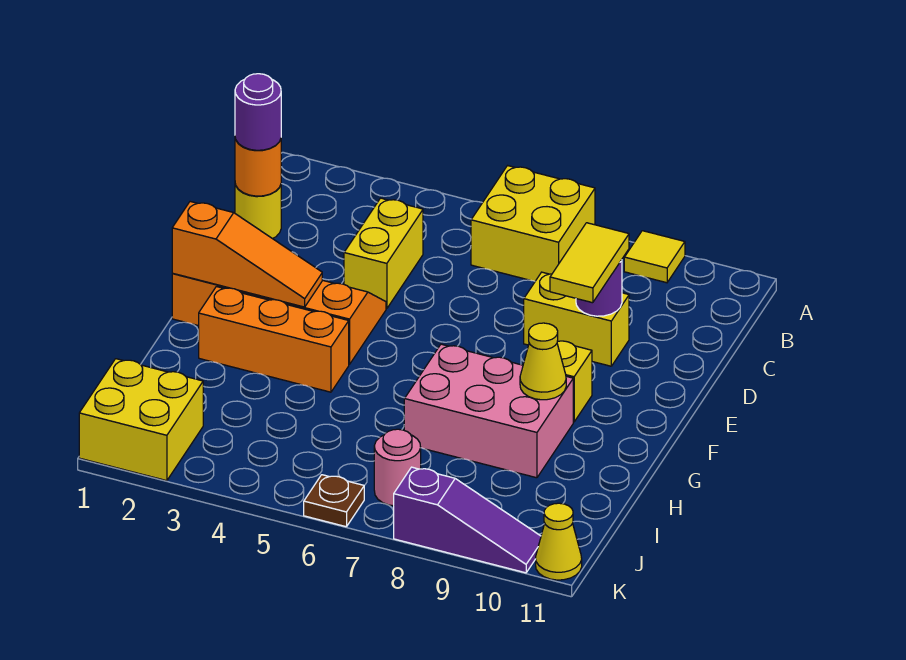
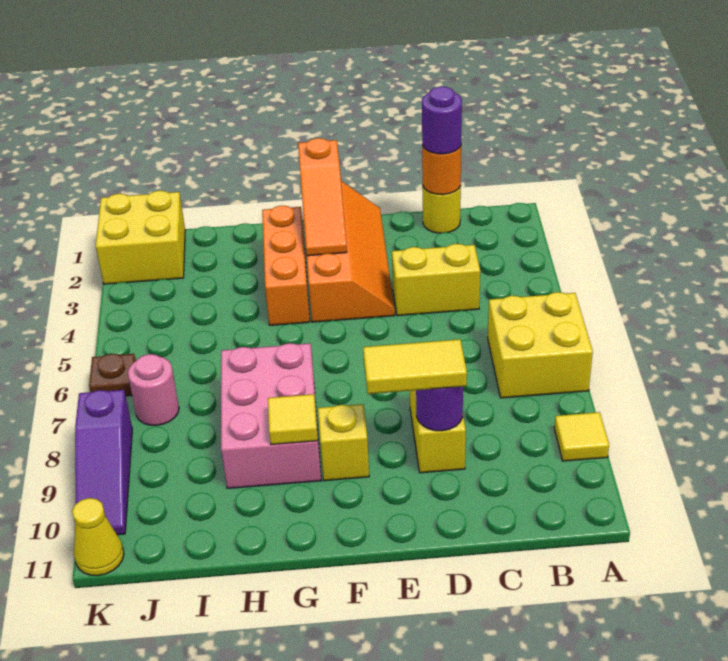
yellow cone G9 level 2 -> yellow tile G9 level 2

